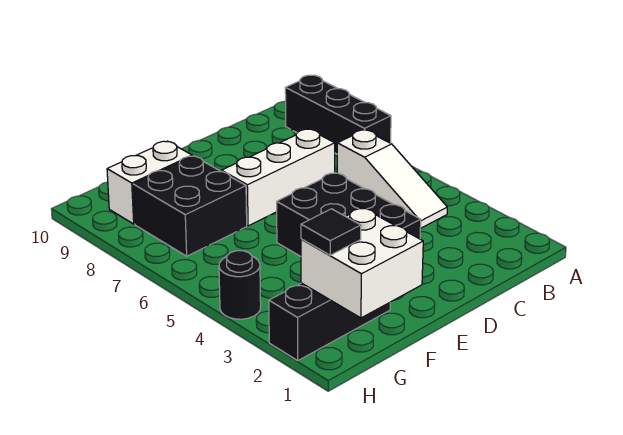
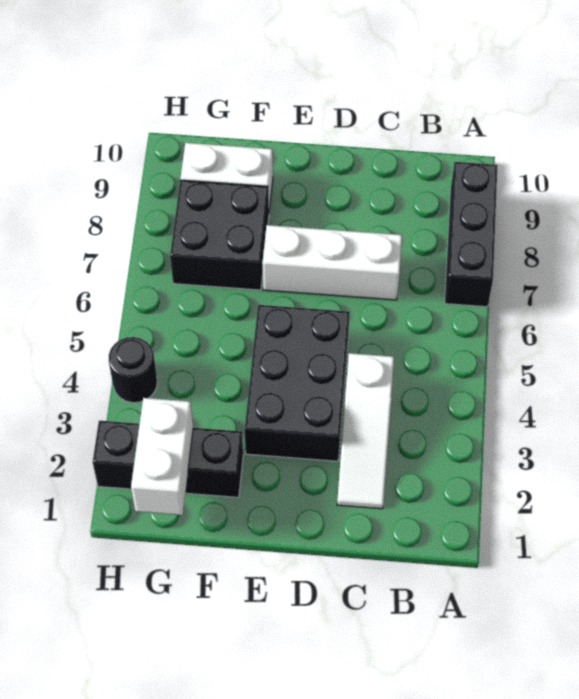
white slope B4:B6 level 1 top 6 -> white slope C2:C4 level 1 top 4
white brick F1:G2 level 2 -> white brick G1:G2 level 2
black tile G2 level 3 -> none

